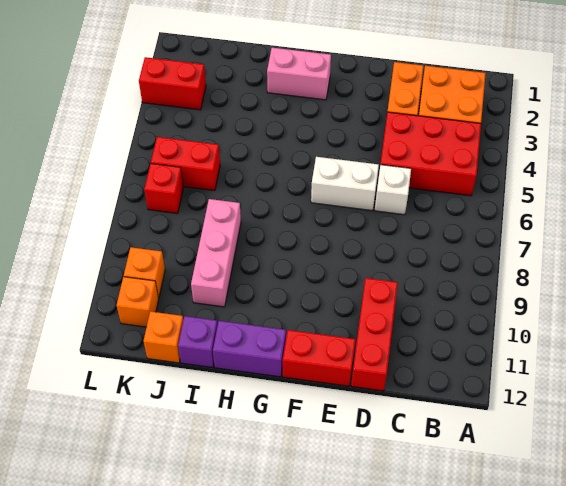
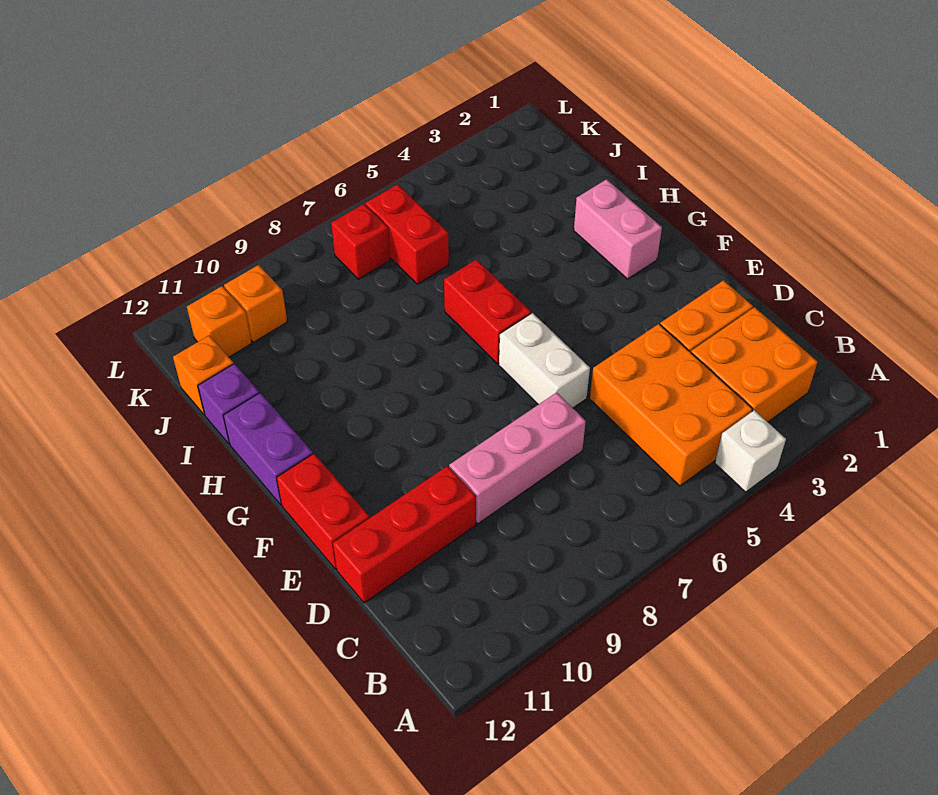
red brick B4:D5 level 1 -> orange brick B4:D5 level 1
white brick D6 level 1 -> white brick A4 level 1
pink brick I8:I10 level 1 -> pink brick D7:D9 level 1
red brick K3:L3 level 1 -> red brick G6:H6 level 1

